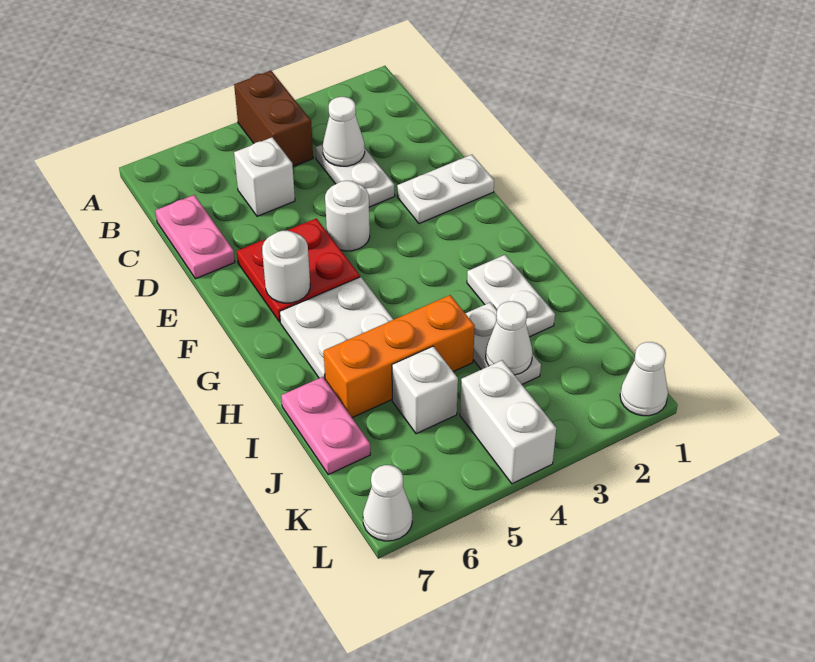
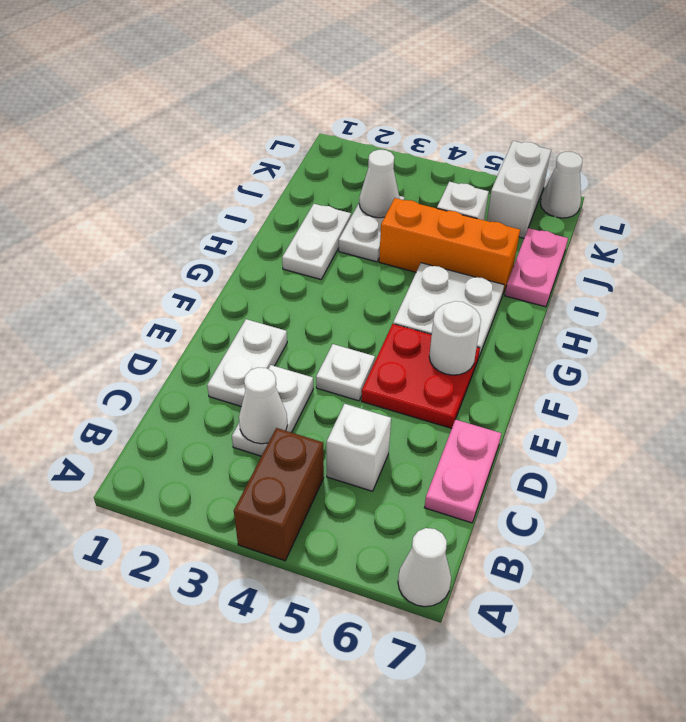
white plate E1:E2 level 1 -> white plate D2:E2 level 1
white round brick E4 level 1 -> white plate E4 level 1
white brick K4:L4 level 1 -> white brick K6:L6 level 1
white cone L1 level 1 -> white cone A7 level 1

